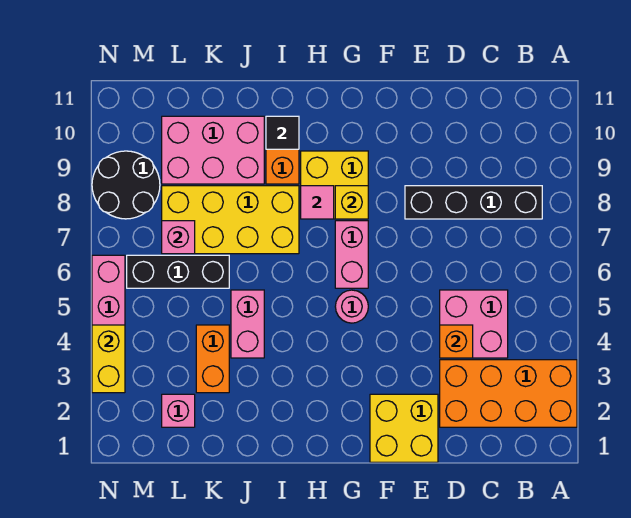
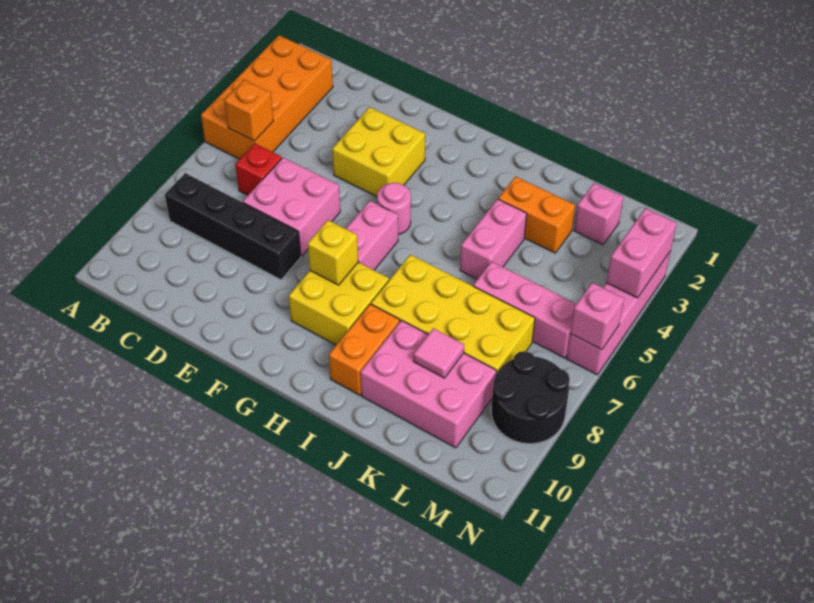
orange brick A2:D3 level 1 -> orange brick A2:B5 level 1
pink brick C4:D5 level 1 -> pink brick D6:E7 level 1
none -> red brick C6 level 1
orange brick D4 level 2 -> orange brick B5 level 2
yellow brick E1:F2 level 1 -> yellow brick E3:F4 level 1
pink tile H8 level 2 -> pink tile K9 level 2
black tile I10 level 2 -> none
orange brick K3:K4 level 1 -> orange brick J3:K3 level 1
black brick K6:M6 level 1 -> pink brick K6:M6 level 1
pink brick L7 level 2 -> pink brick N6 level 2
yellow brick N3:N4 level 2 -> pink brick N3:N4 level 2

